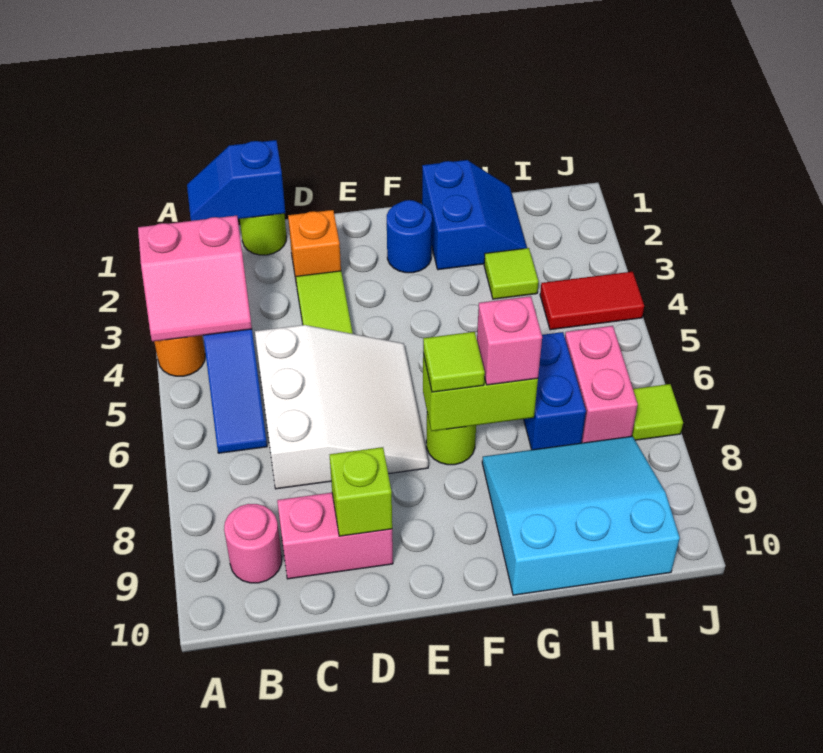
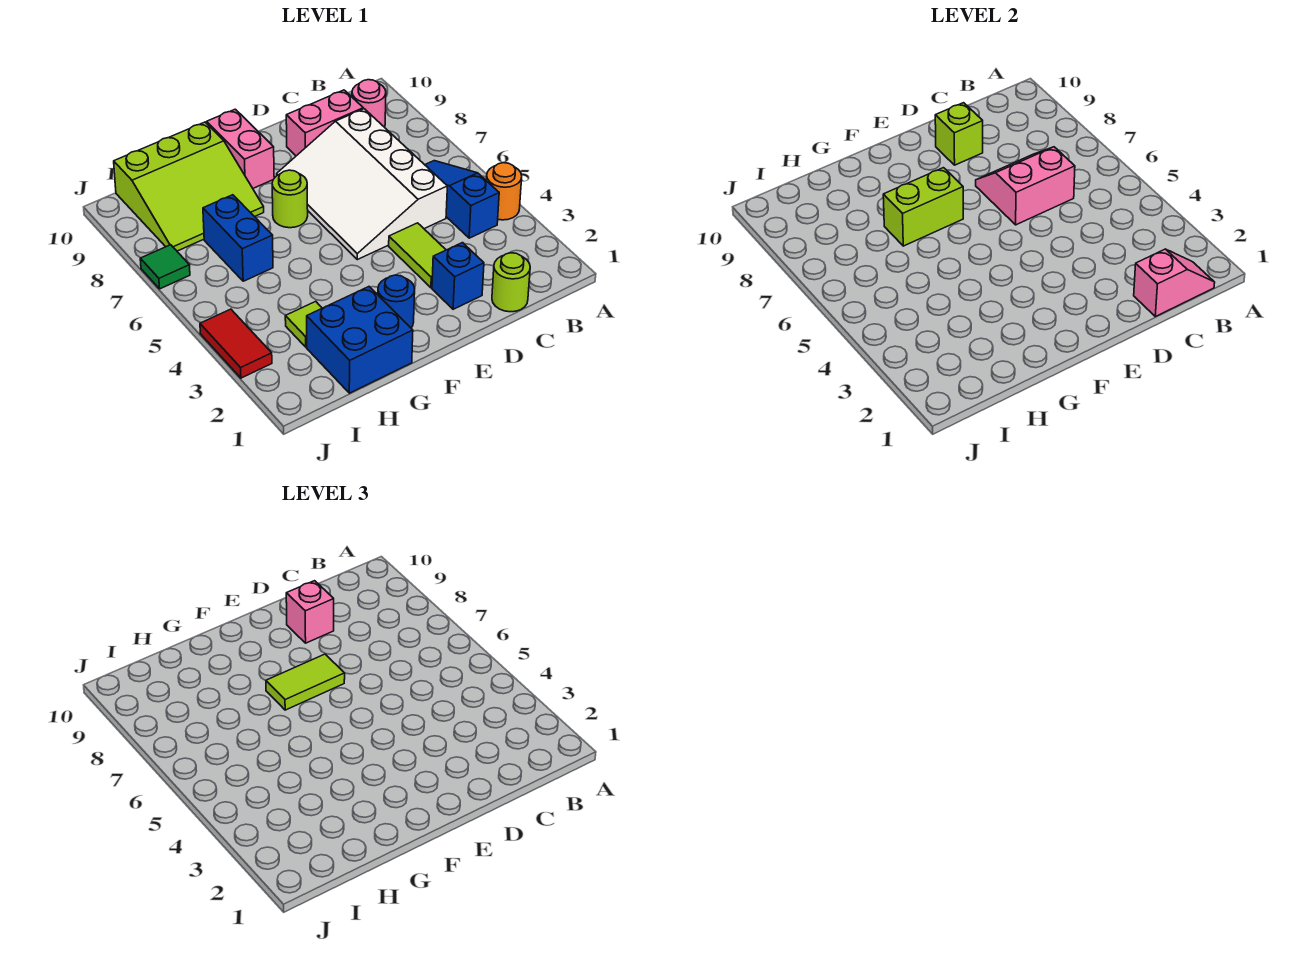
pink slope A3:B4 level 2 top 3 -> pink slope C6:D7 level 2 top 6
blue slope B1:C1 level 2 top C -> pink slope B1:C1 level 2 top C
white slope C5:E7 level 1 top C -> white slope C5:E8 level 1 top C
orange brick D2 level 1 -> blue brick D2 level 1
lime tile F7 level 3 -> lime tile E7:F7 level 3
blue slope G1:H2 level 1 top G -> blue brick G1:H2 level 1
pink brick G7 level 3 -> pink brick D9 level 3
cyan slope G8:I10 level 1 top 10 -> lime slope G8:I10 level 1 top 10
red tile I4:J4 level 1 -> red tile J3:J4 level 1
pink brick I6:I7 level 1 -> pink brick F9:F10 level 1
lime tile J7 level 1 -> green tile J7 level 1

